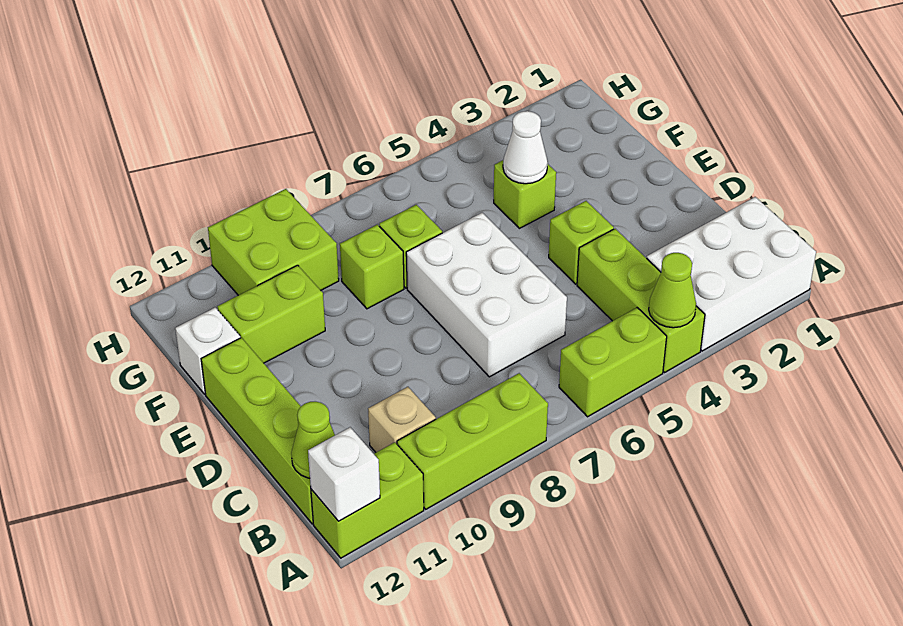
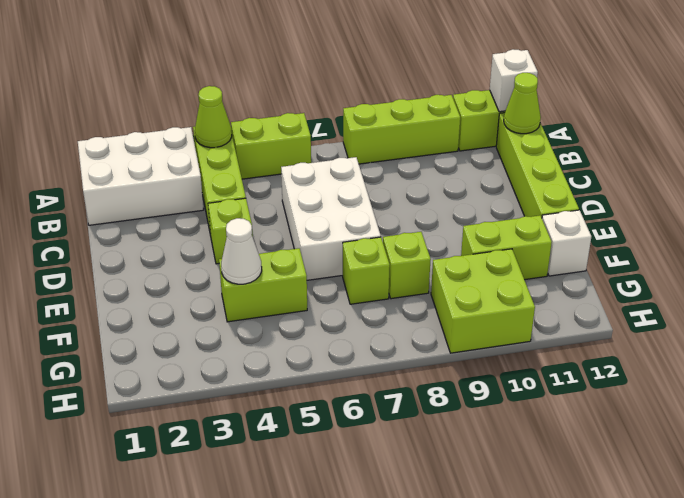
tan brick B10 level 1 -> none
lime brick F4 level 1 -> lime brick F4:F5 level 1

